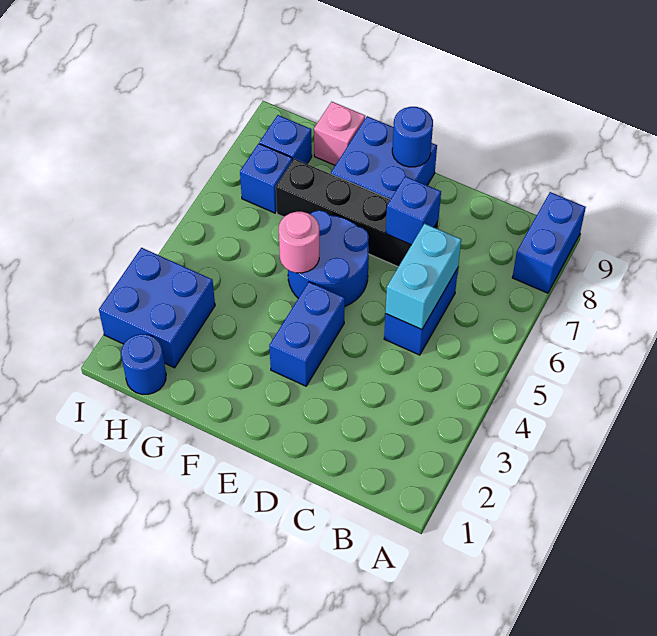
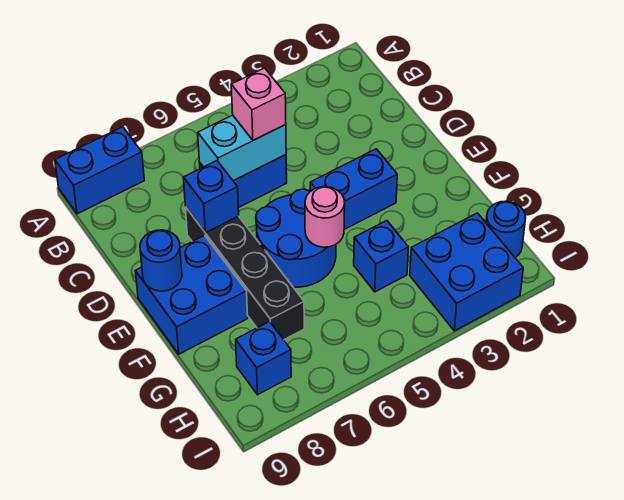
pink brick G9 level 1 -> pink brick C5 level 3
blue brick H7 level 1 -> blue brick G4 level 1

